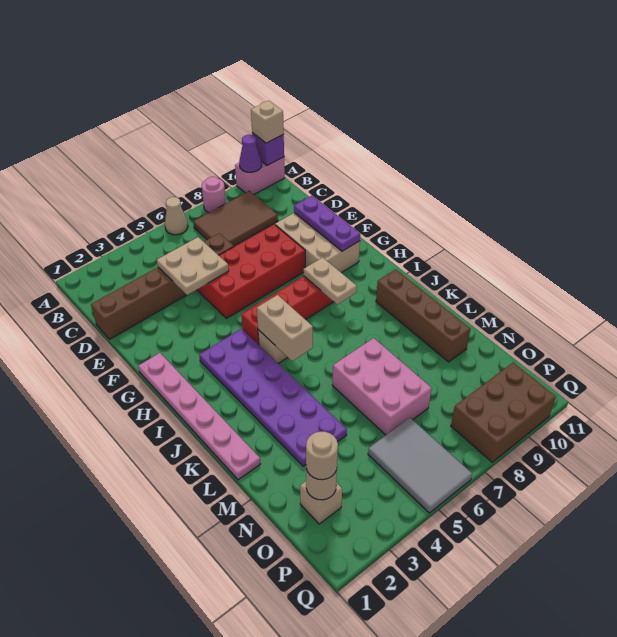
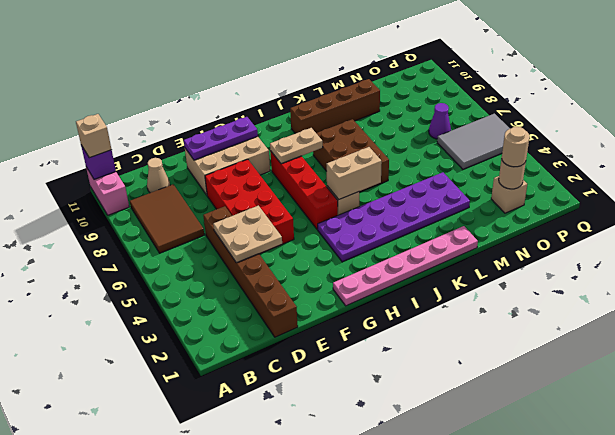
tan cone A6 level 1 -> tan cone C10 level 1
pink round brick A8 level 1 -> none
purple cone A10 level 2 -> purple cone O7 level 1
pink brick L6:N7 level 1 -> none
brown brick P8:Q10 level 1 -> brown brick J6:K8 level 1

